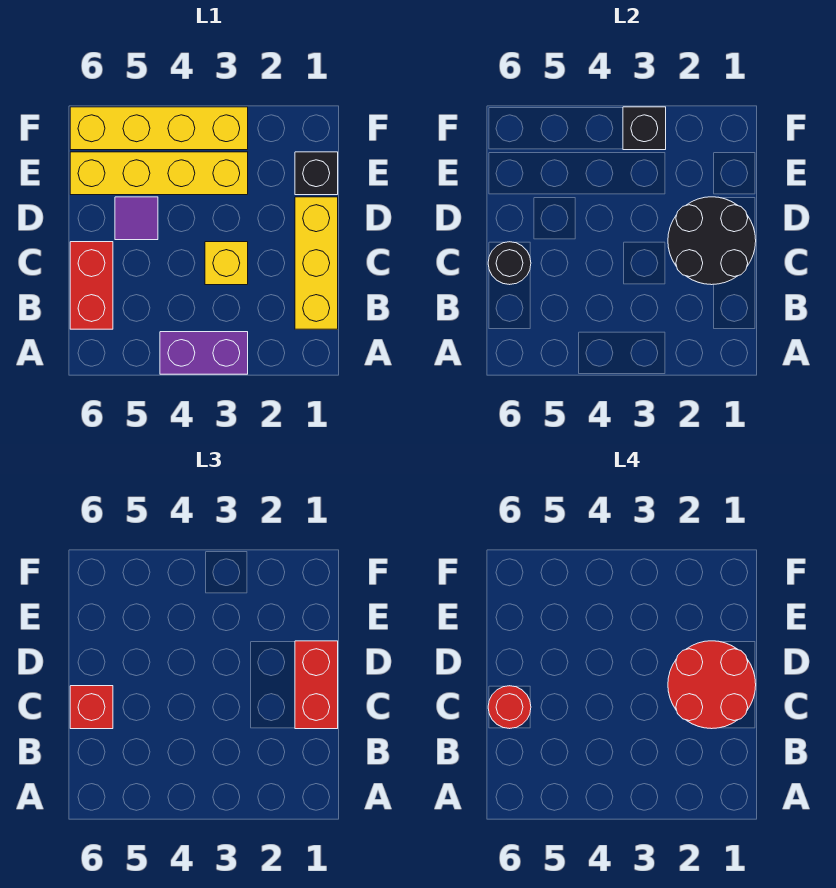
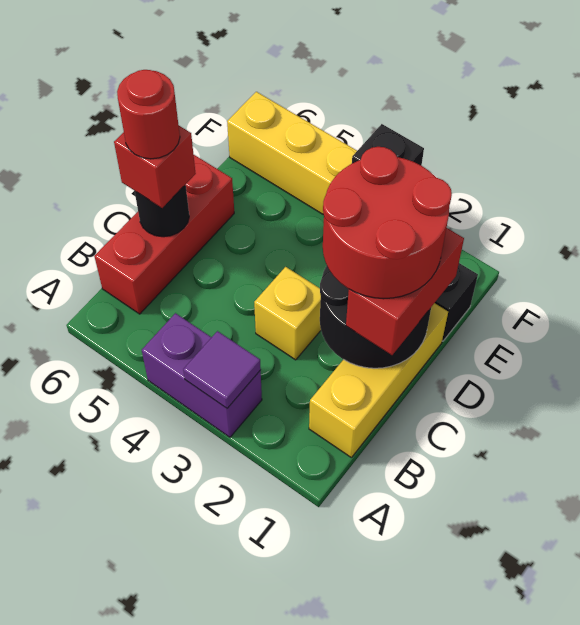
red brick B6:C6 level 1 -> red brick B6:D6 level 1
purple tile D5 level 1 -> purple tile A3 level 2
yellow brick E3:E6 level 1 -> none

